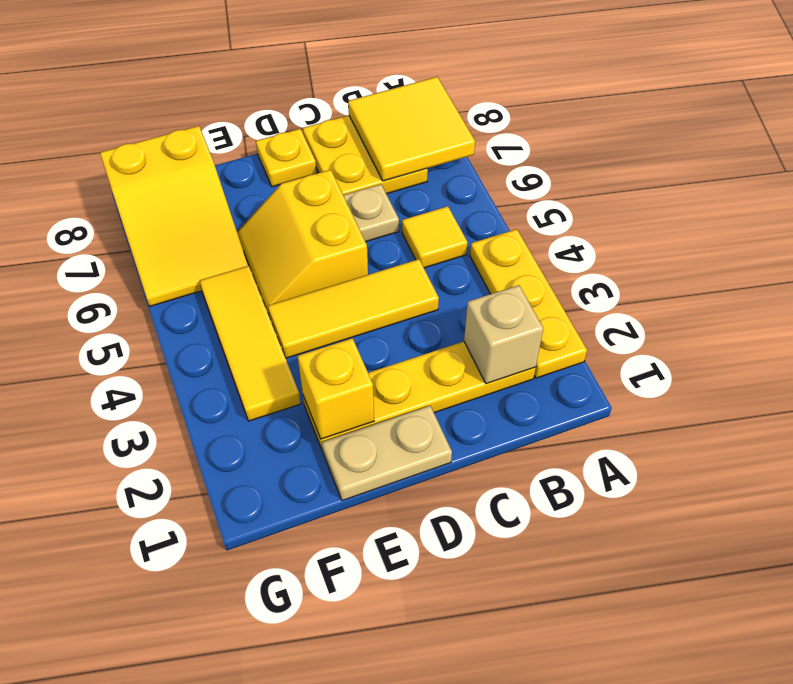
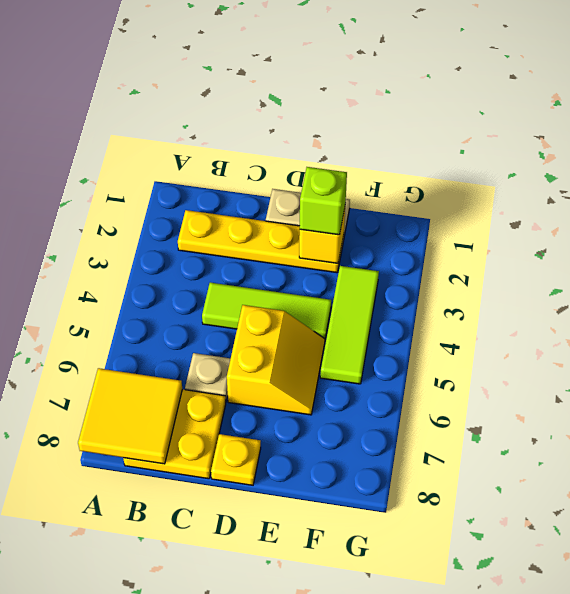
yellow plate A2:A4 level 1 -> none
tan brick B2 level 2 -> none
yellow tile B5 level 1 -> none
yellow tile C4:E4 level 1 -> lime tile C4:E4 level 1
none -> lime brick E2 level 3
yellow tile F3:F5 level 1 -> lime tile F3:F5 level 1
yellow slope F6:G8 level 1 top 8 -> none

